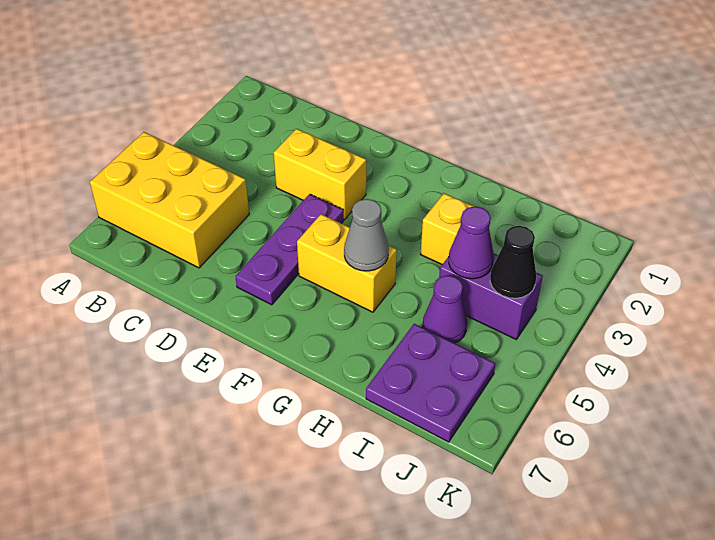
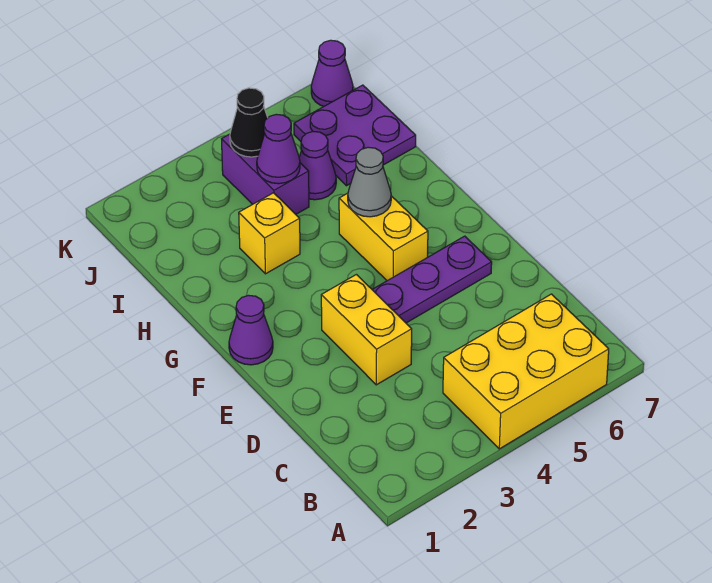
yellow brick A5:C6 level 1 -> yellow brick A4:B6 level 1
none -> purple cone F1 level 1
none -> purple cone K7 level 1

